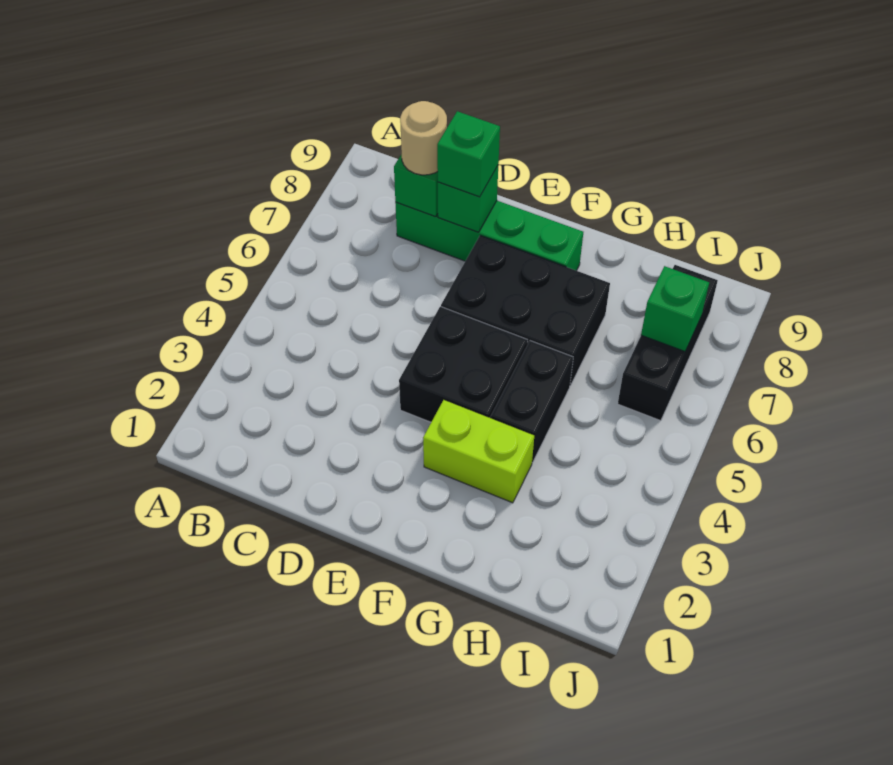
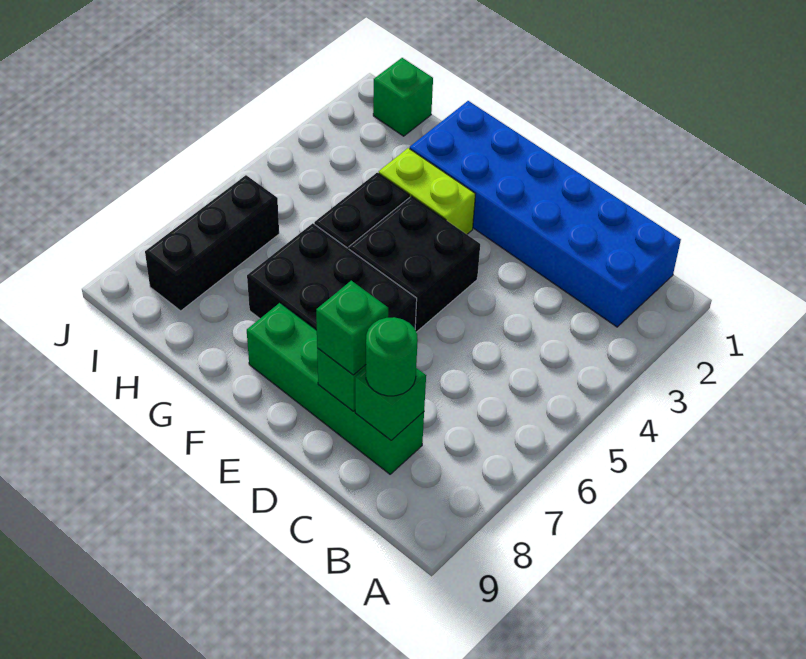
none -> blue brick B1:G2 level 1
tan round brick C8 level 3 -> green round brick C8 level 3
green brick I7 level 2 -> green brick I1 level 1

